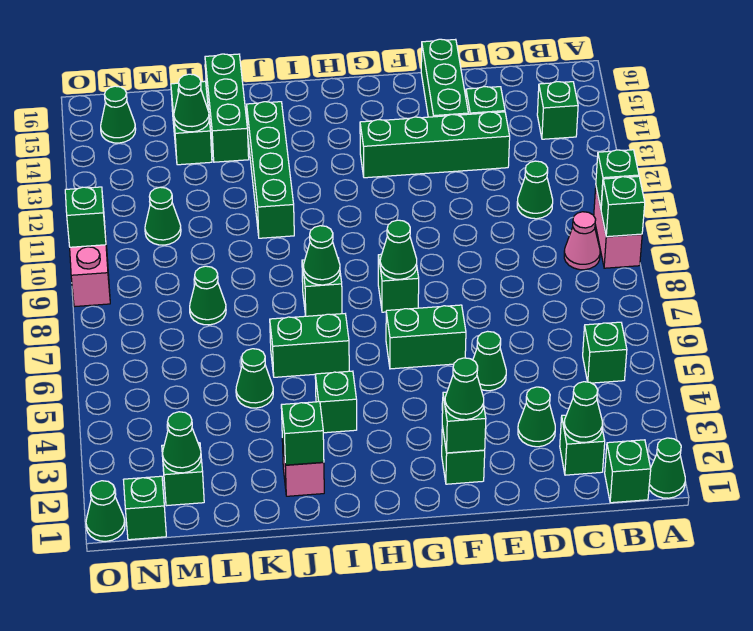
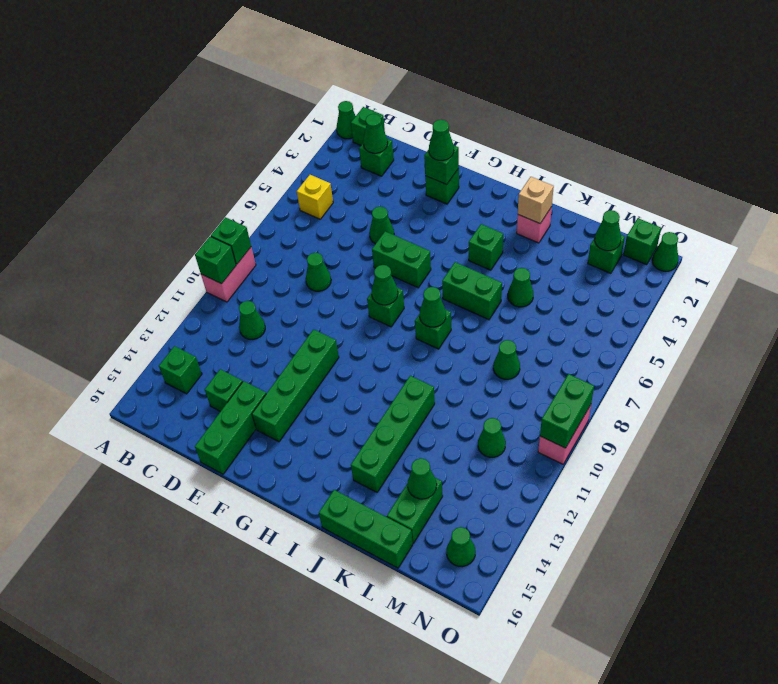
green brick B5 level 1 -> yellow brick B5 level 1
pink cone B9 level 1 -> none
green cone D3 level 1 -> green cone D8 level 1
green brick D13:G13 level 1 -> green brick F11:F14 level 1
green brick J2 level 2 -> tan brick J2 level 2
green brick K14:K16 level 1 -> green brick J16:L16 level 1
green brick O10 level 2 -> green brick O9:O10 level 2

